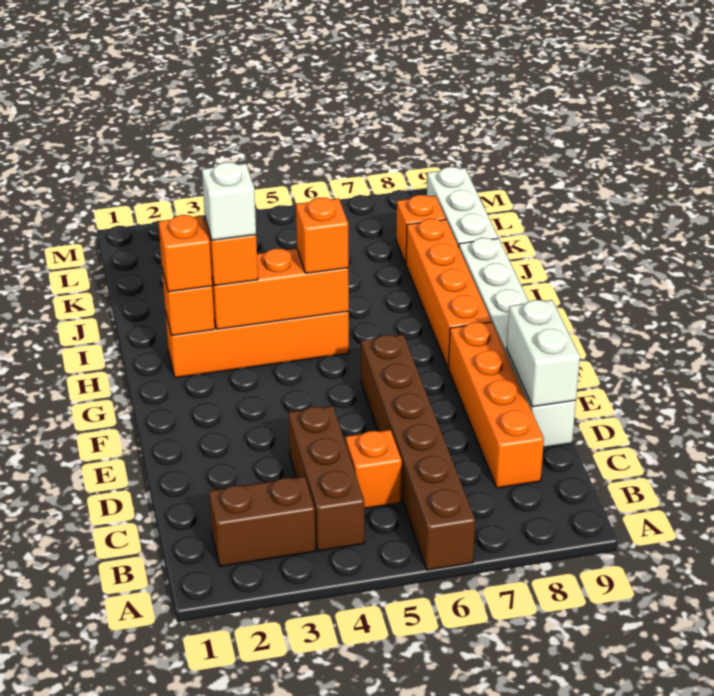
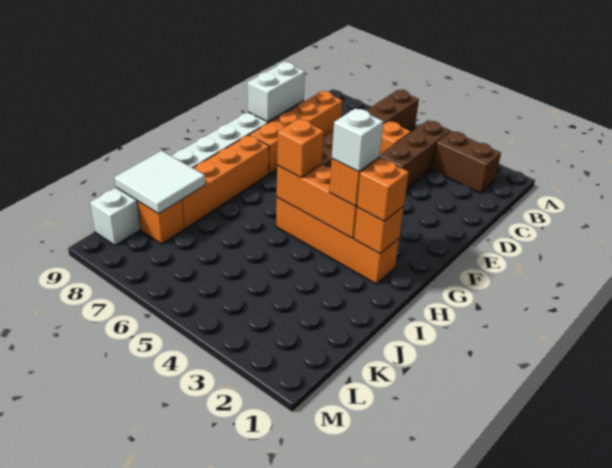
none -> white tile J8:K9 level 2

